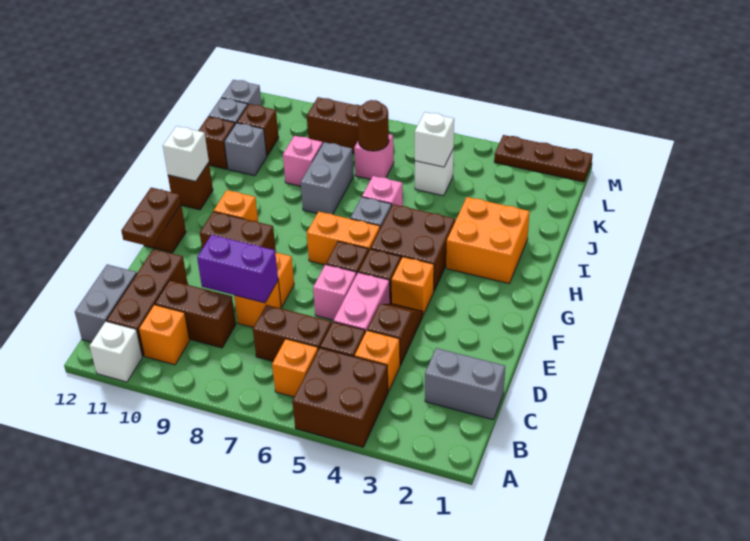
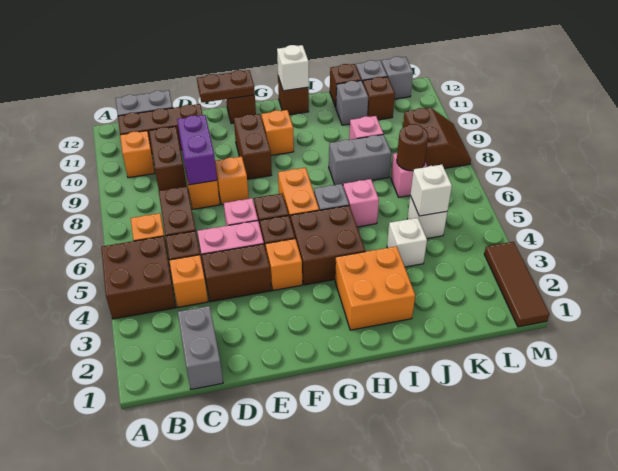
white brick A11 level 1 -> white brick J4 level 1
brown slope D4:E4 level 1 top D -> brown brick D4:E4 level 1
brown plate M1:M3 level 1 -> brown tile M1:M3 level 1

